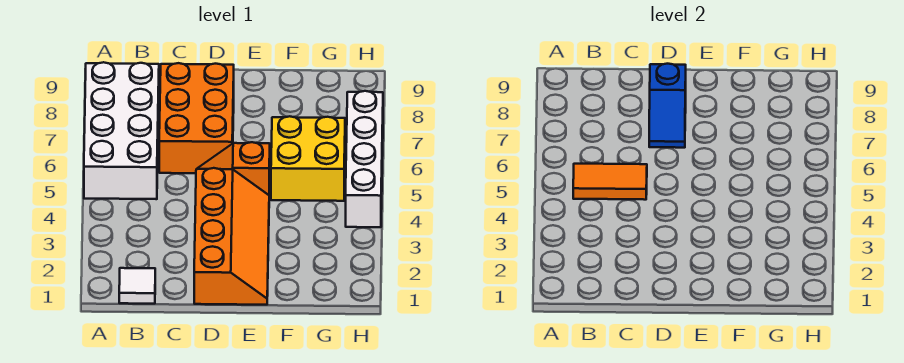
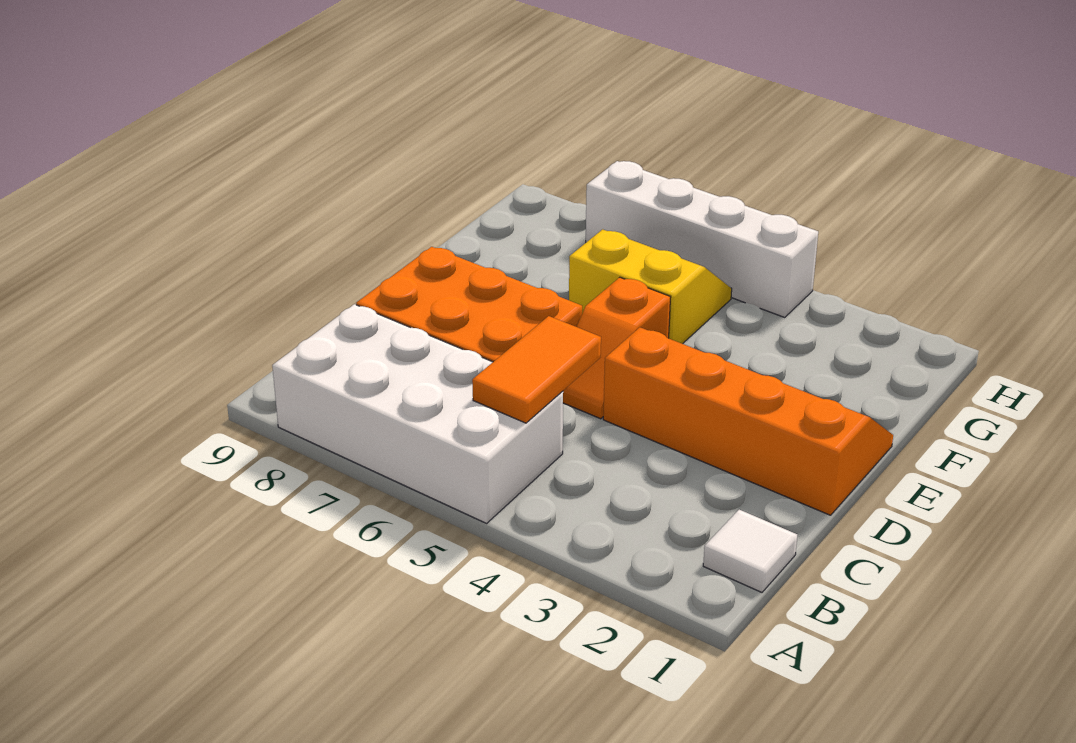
blue slope D7:D8 level 2 top 8 -> none
yellow brick F5:G6 level 1 -> yellow slope F5:G6 level 1 top F

